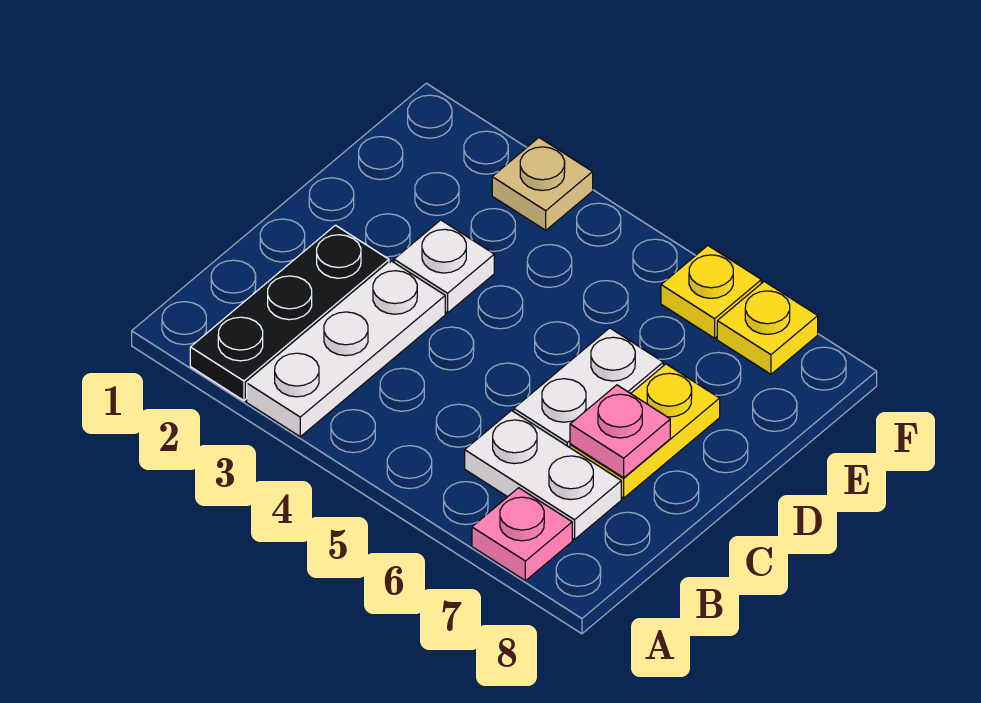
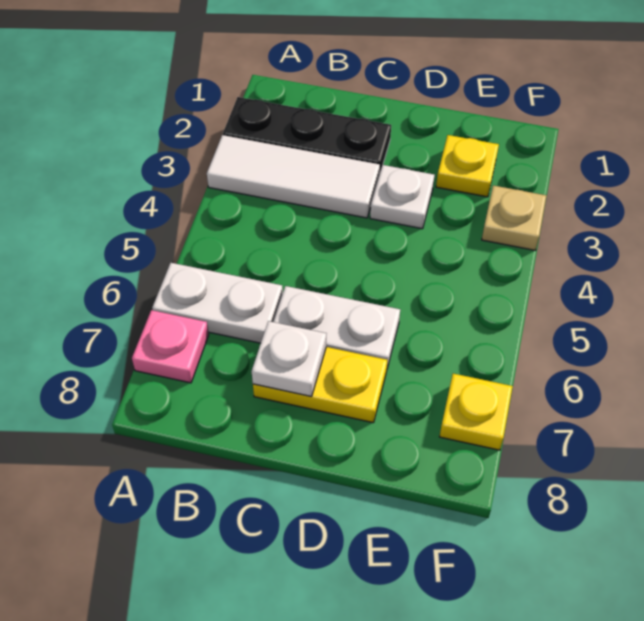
white plate A3:C3 level 1 -> white tile A3:C3 level 1
white plate B6:B7 level 1 -> white plate A6:B6 level 1
pink plate C7 level 2 -> white plate C7 level 2
yellow plate F6 level 1 -> yellow plate E2 level 1

